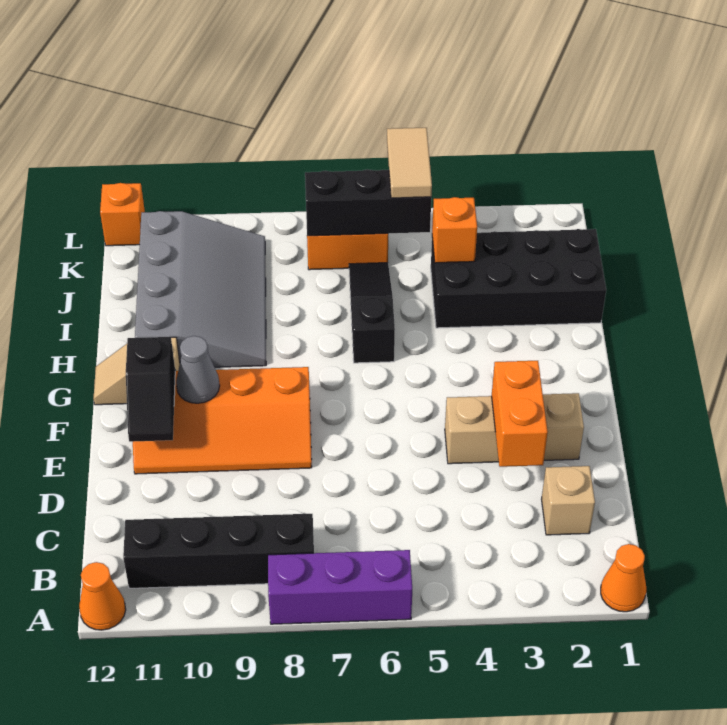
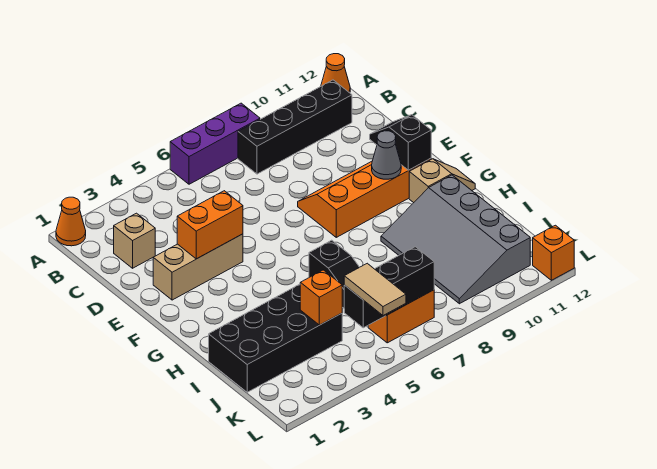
orange brick D3:E3 level 2 -> orange brick E3:E4 level 2

